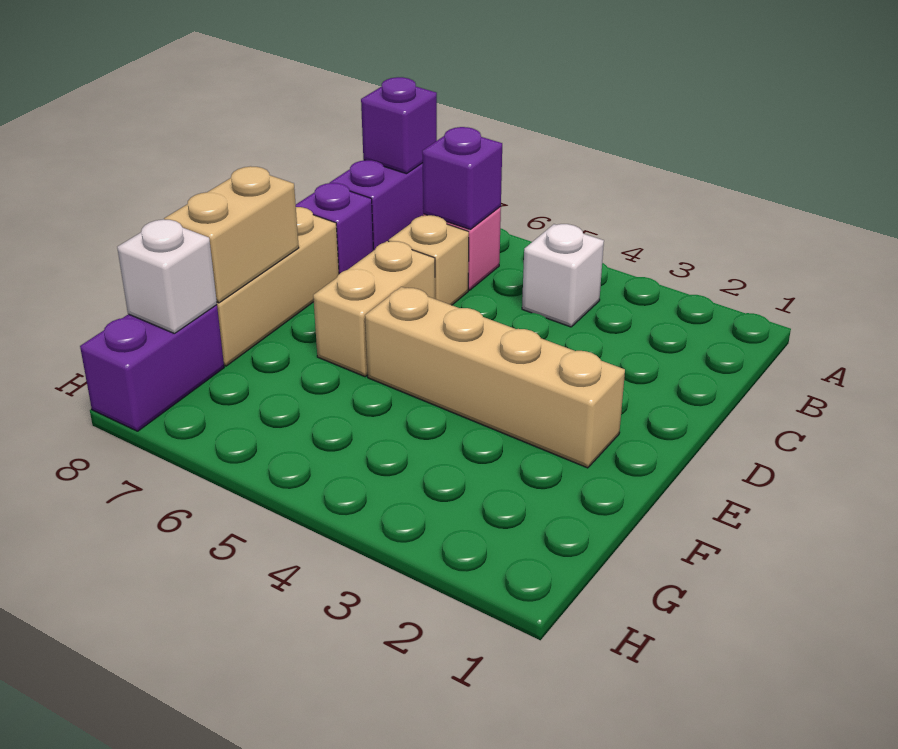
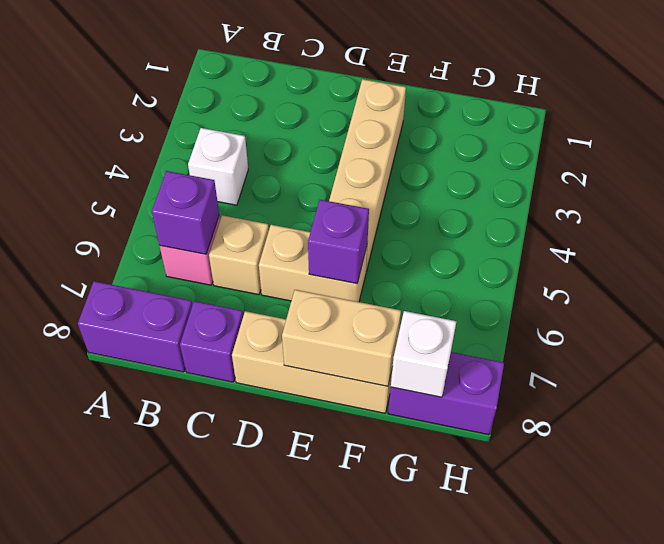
purple brick A8 level 2 -> purple brick E6 level 2

